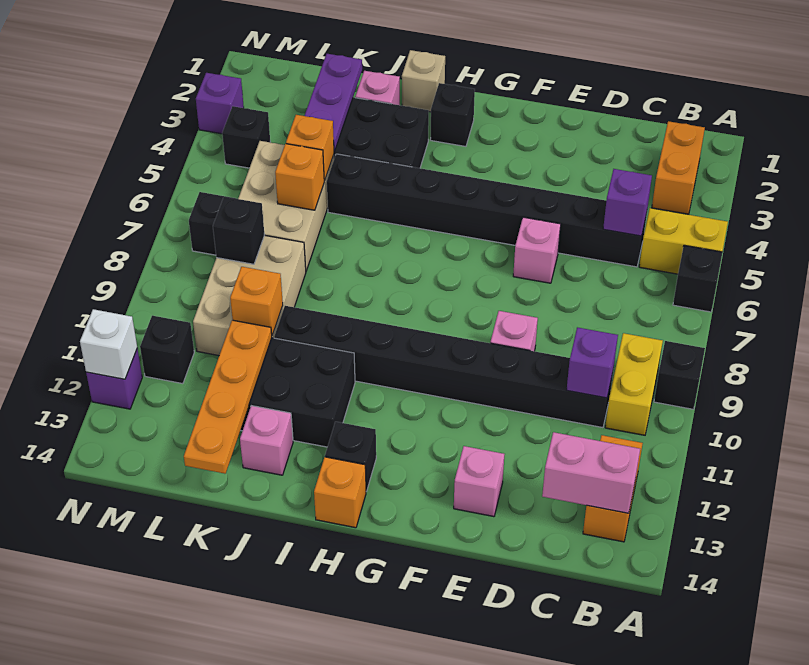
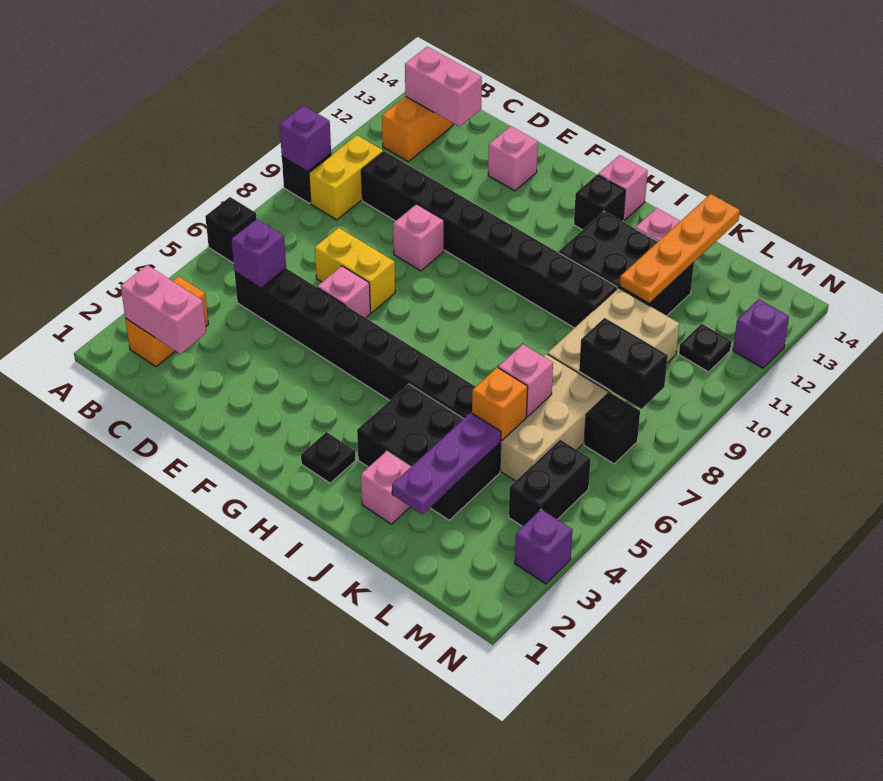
yellow brick A5:B5 level 1 -> yellow brick D7:E7 level 1
none -> pink brick B2:C2 level 2
purple brick C10 level 2 -> purple brick A9 level 2
black brick H2 level 1 -> black plate H2 level 1
orange brick H14 level 1 -> pink brick H14 level 1
tan brick I1 level 1 -> none
orange brick K6 level 2 -> pink brick K6 level 2
orange brick K10 level 2 -> none
black brick L8 level 2 -> black brick L8:M8 level 2
black brick M4 level 1 -> black brick M4:M5 level 1
black brick M11 level 1 -> black plate M11 level 1
white brick N12 level 2 -> none

